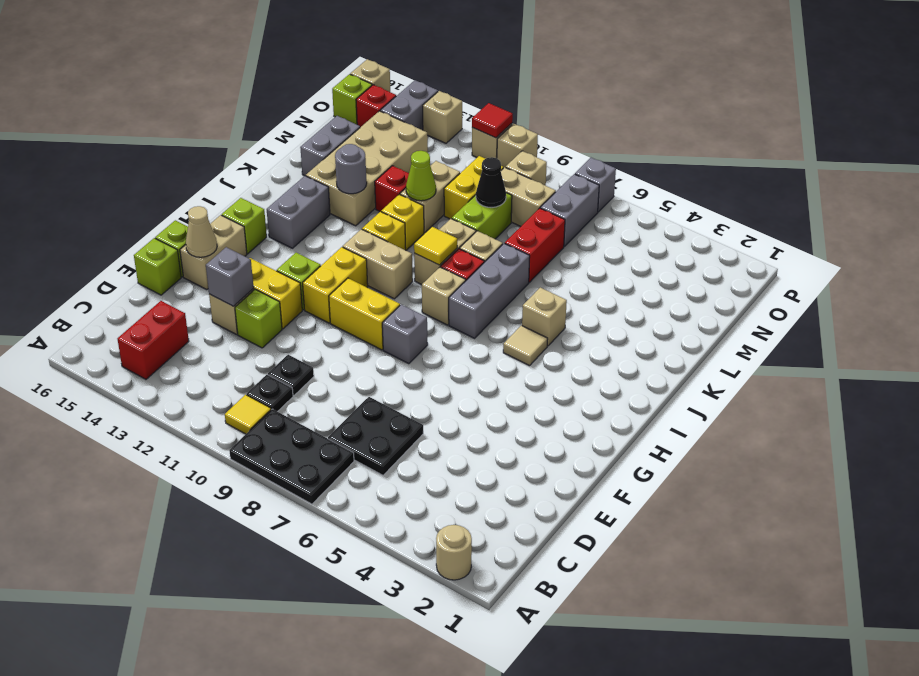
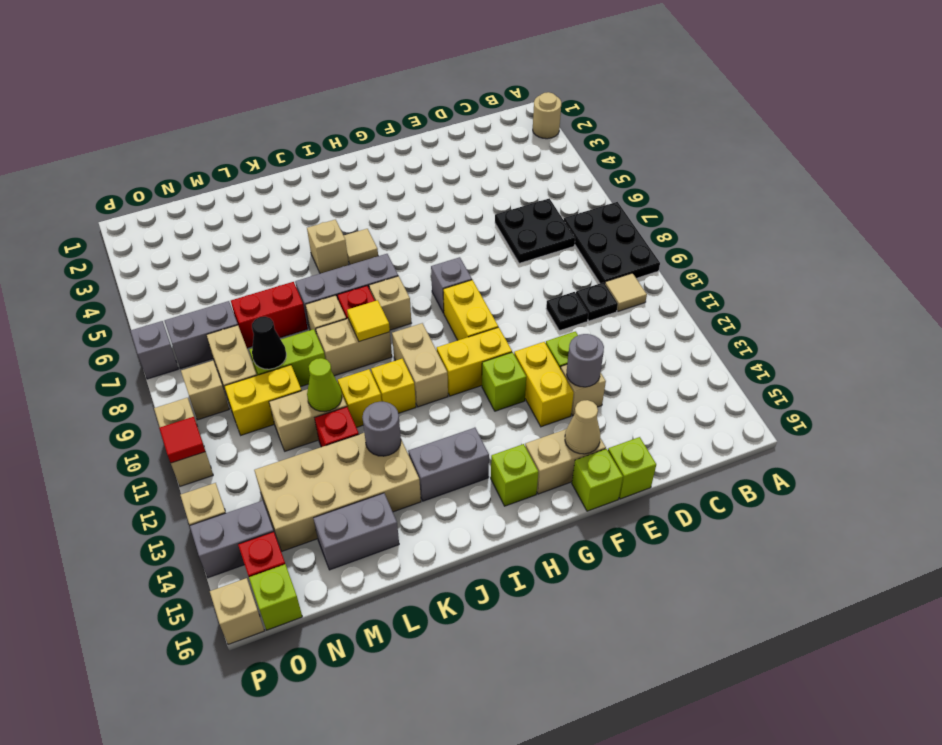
yellow tile B10 level 1 -> tan tile B10 level 1
red brick B14:C14 level 1 -> none
grey brick E13 level 2 -> grey round brick E13 level 2

